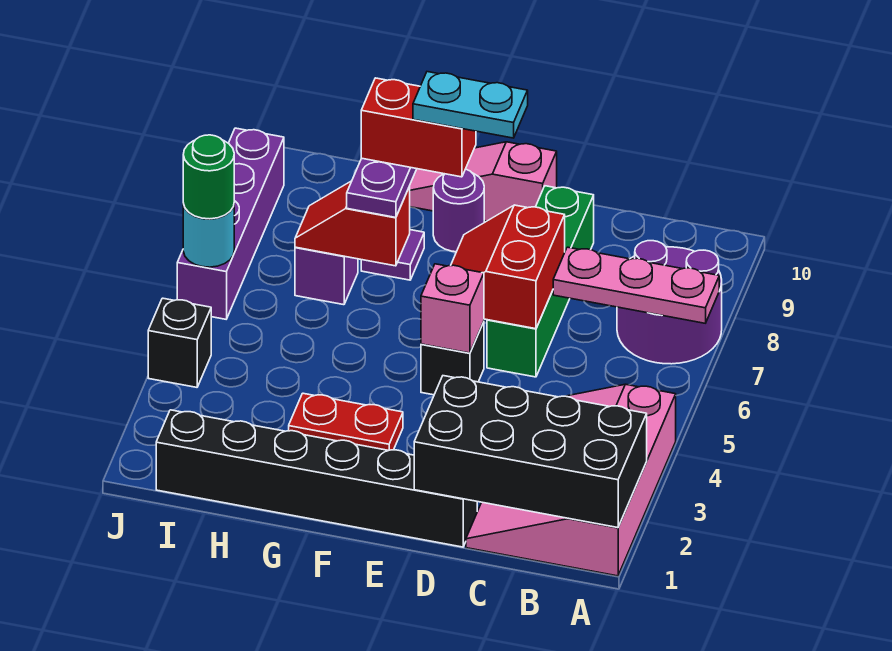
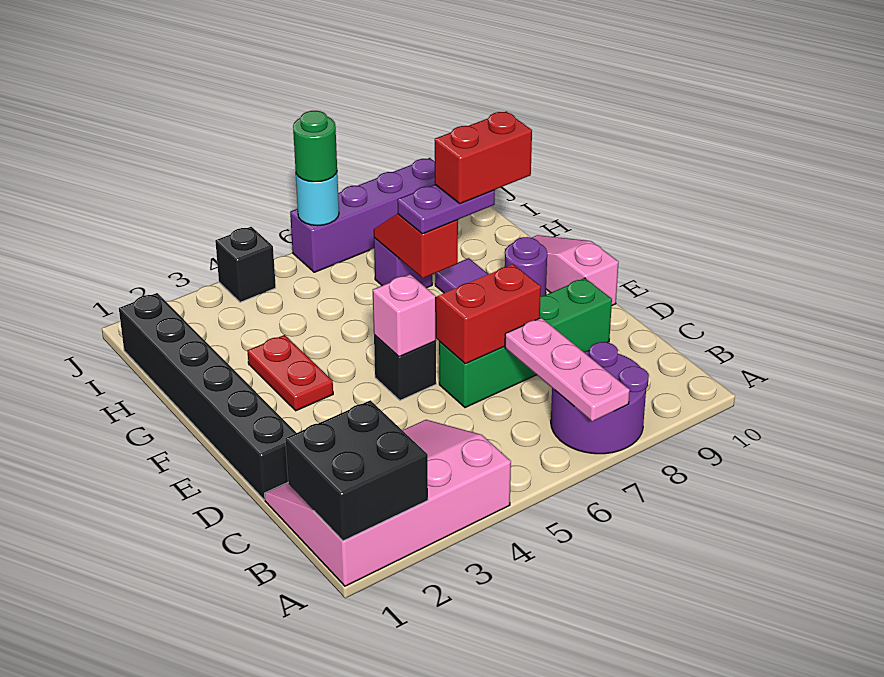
black brick A1:D2 level 2 -> black brick A1:B2 level 2
cyan plate E8:F8 level 5 -> none
red brick F8:G8 level 4 -> red brick G8:G9 level 4

